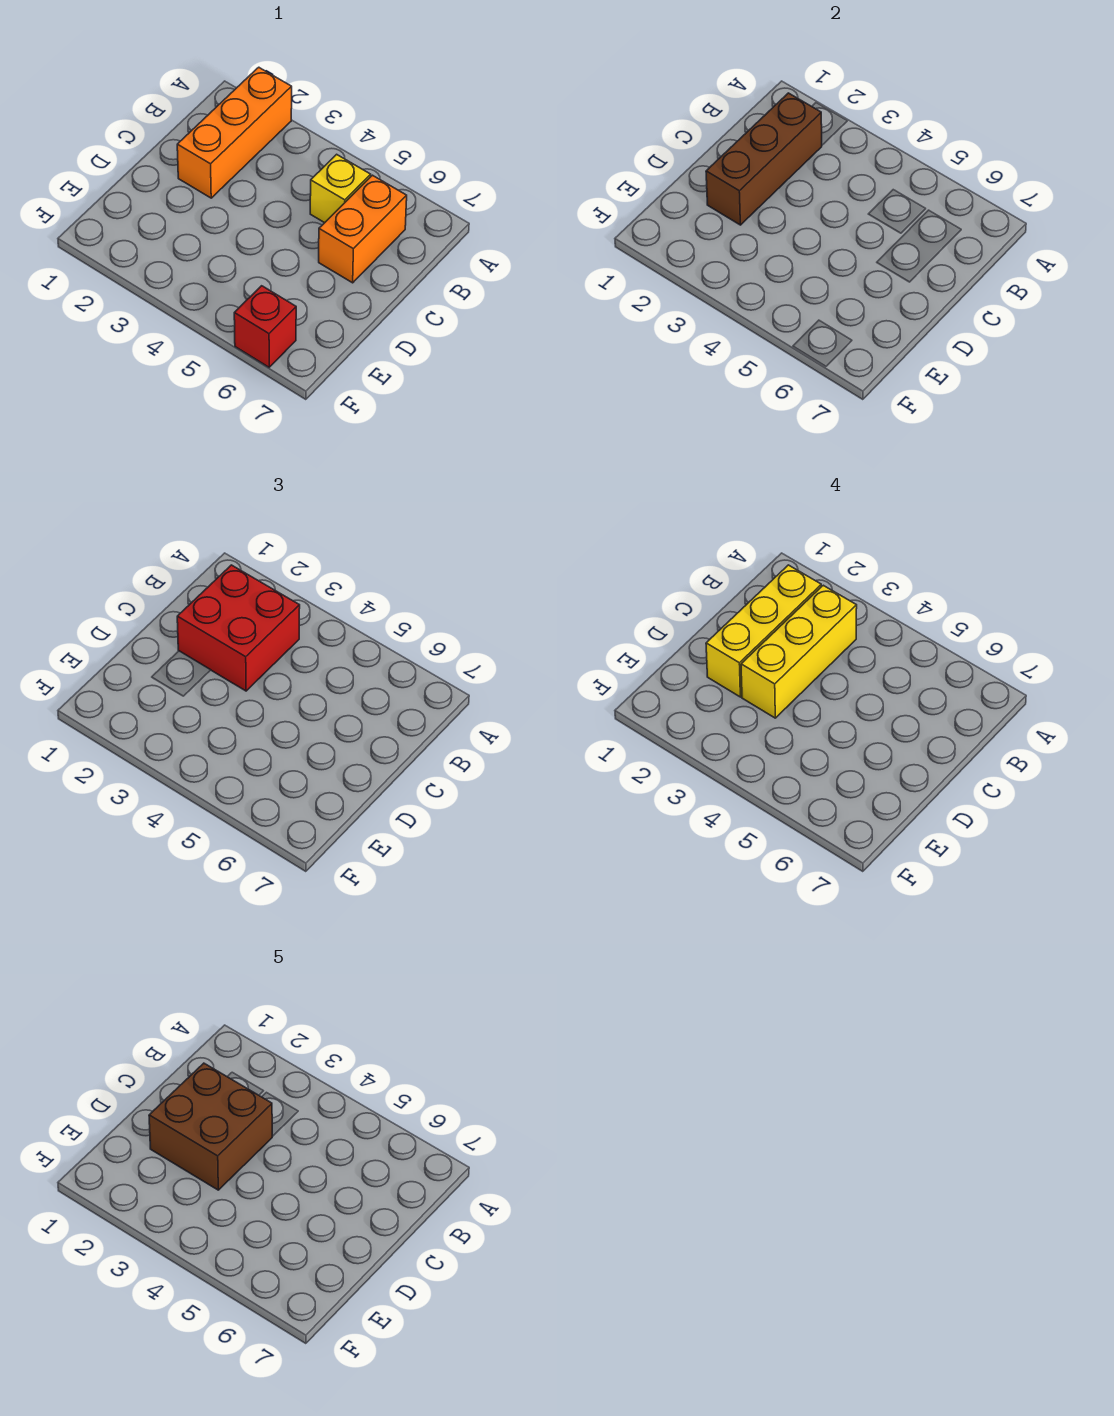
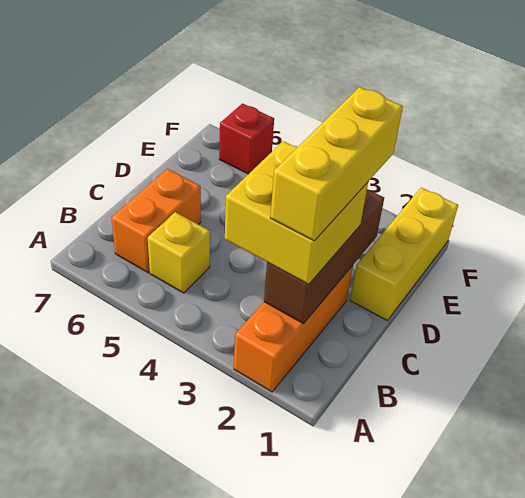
red brick B2:C3 level 3 -> yellow brick B2:C3 level 3
yellow brick B3:D3 level 4 -> yellow brick D1:F1 level 1
brown brick C2:D3 level 5 -> none

